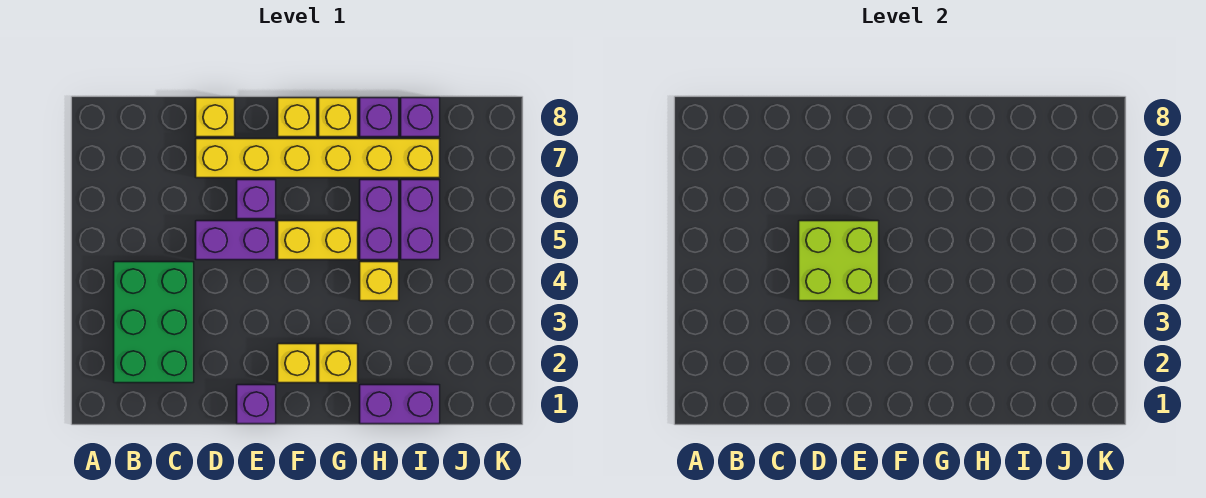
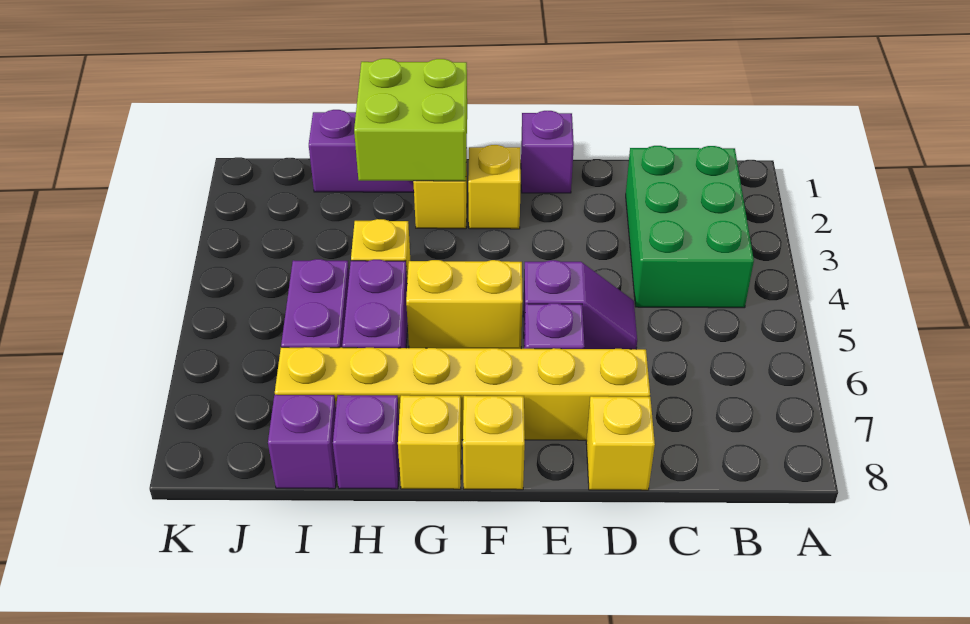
lime brick D4:E5 level 2 -> lime brick G1:H2 level 2
purple brick D5:E5 level 1 -> purple slope D5:E5 level 1 top E

